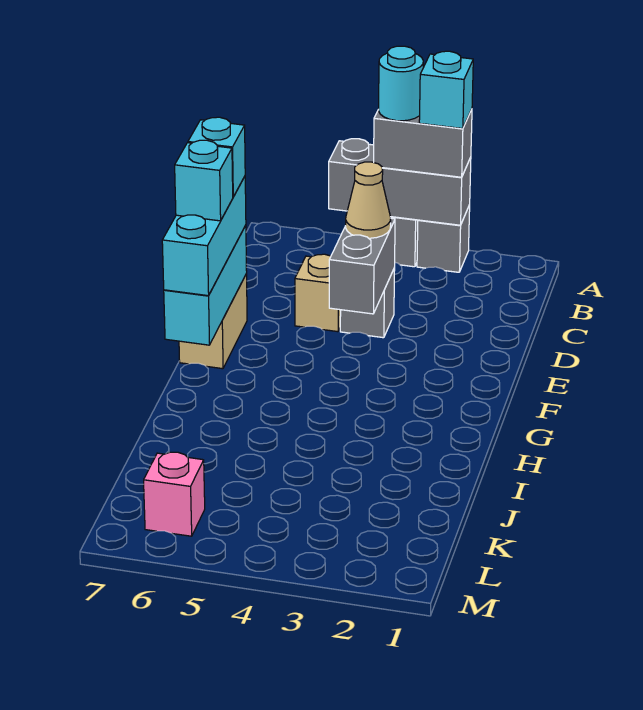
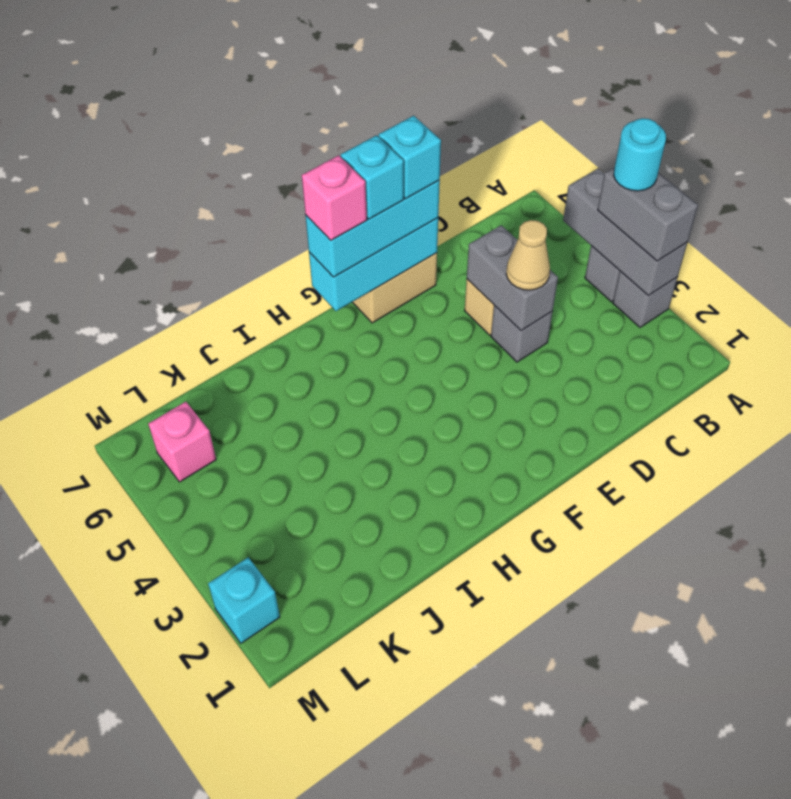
cyan brick A3 level 4 -> cyan brick M2 level 1
grey brick D4:E4 level 2 -> grey brick D4:D5 level 2
none -> pink brick G7 level 4

